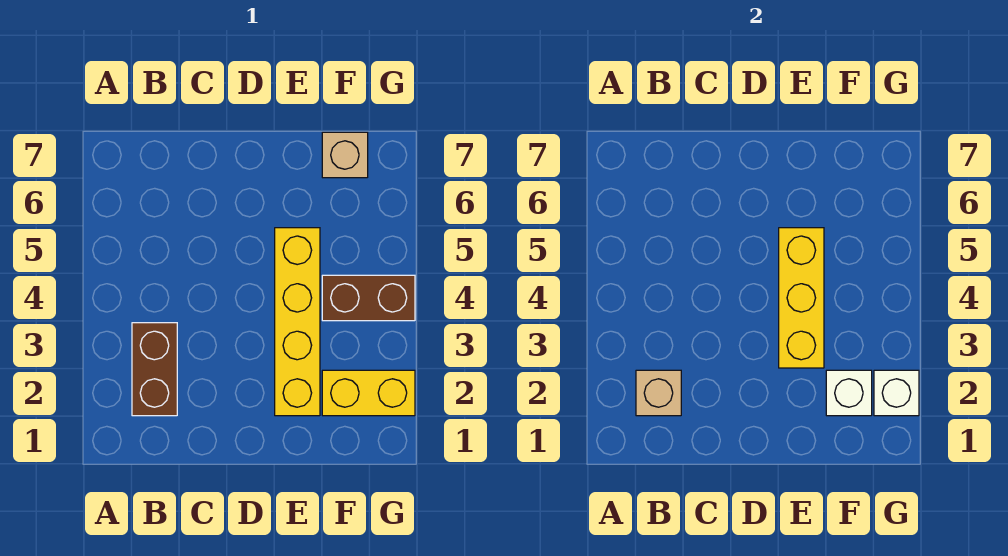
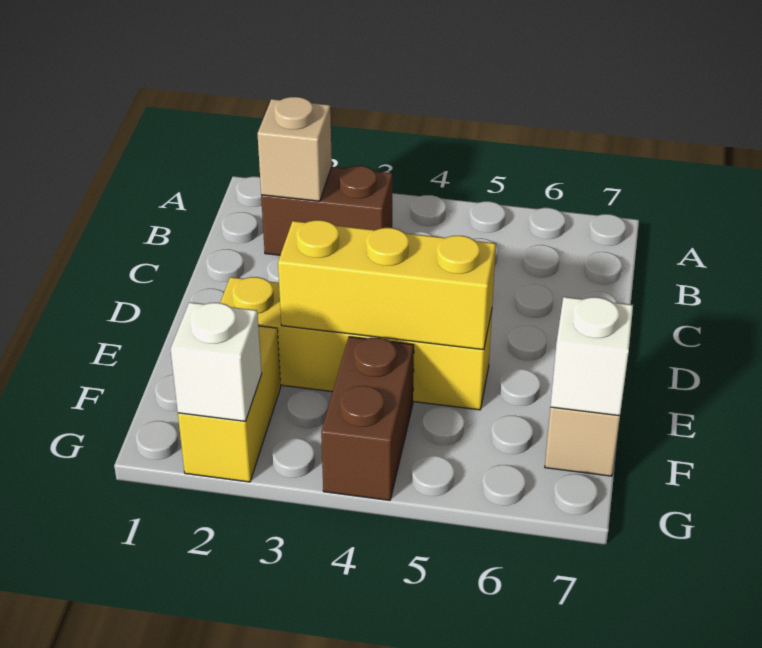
white brick F2 level 2 -> white brick F7 level 2

